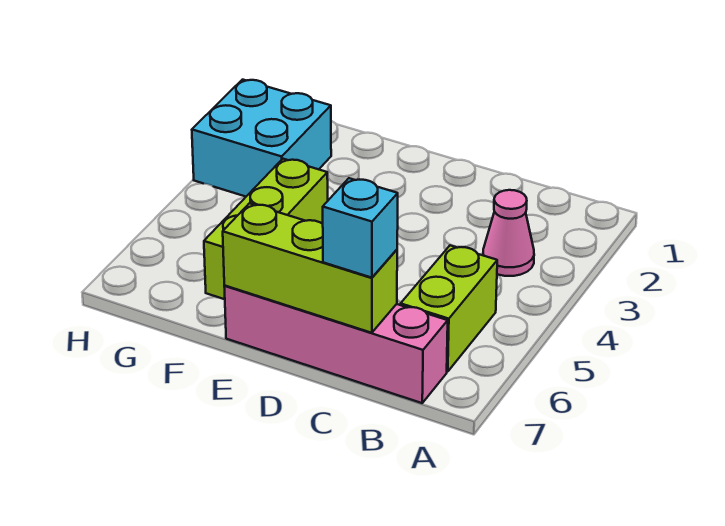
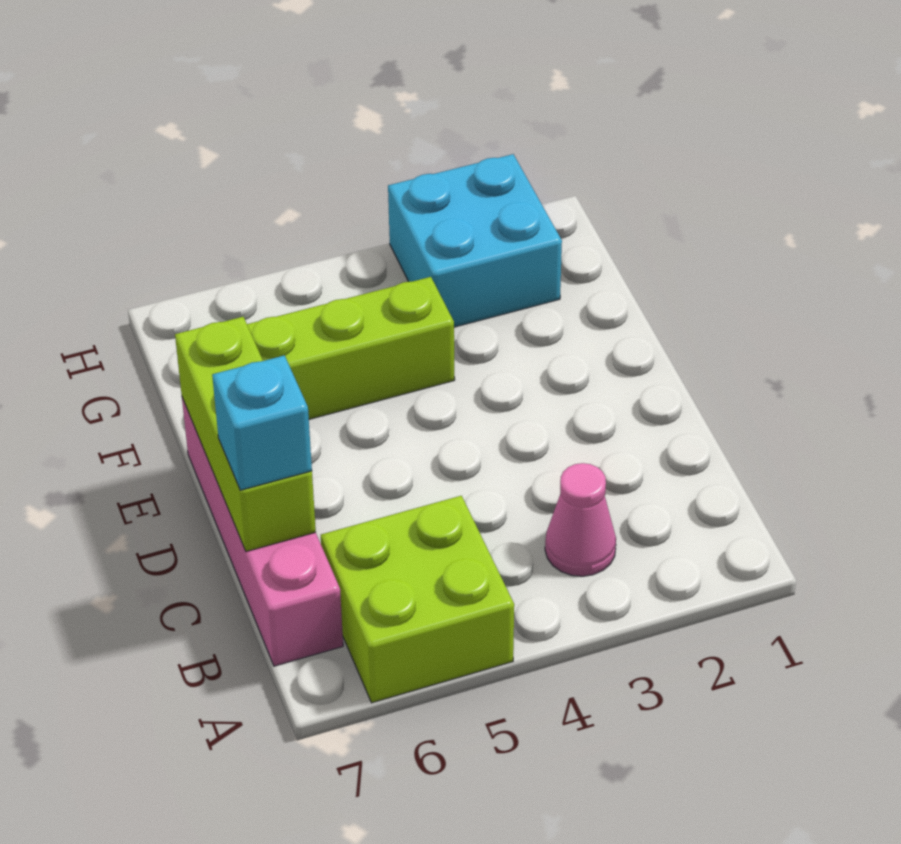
lime brick B5:B6 level 1 -> lime brick A5:B6 level 1

